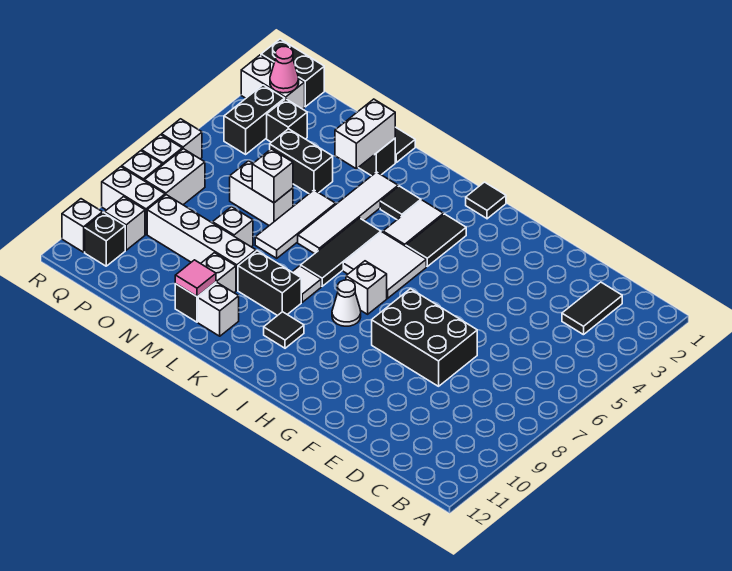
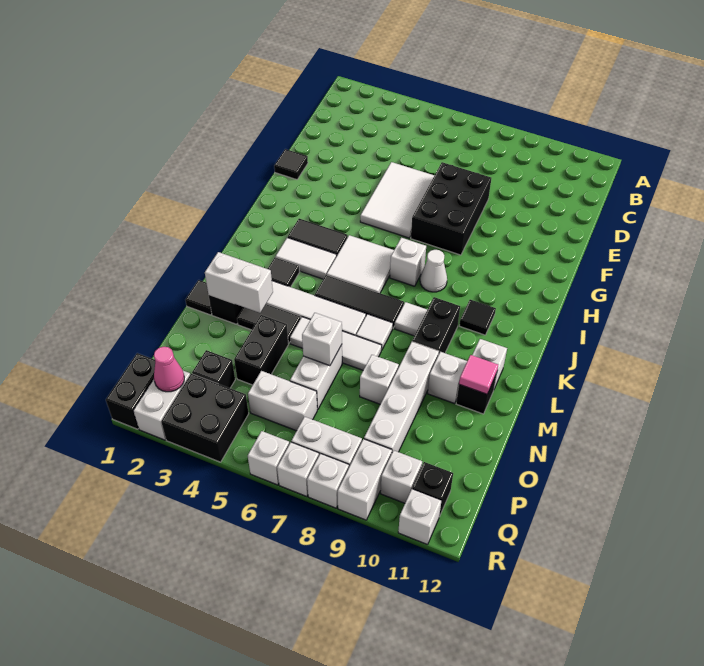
black tile C2:C3 level 1 -> black tile M3:M4 level 1
none -> white tile E5:G6 level 1
black tile I1 level 1 -> black tile F1 level 1
none -> white tile L7 level 1
none -> white brick P5:P6 level 1
black brick Q3:Q4 level 1 -> black brick Q3:R4 level 1

